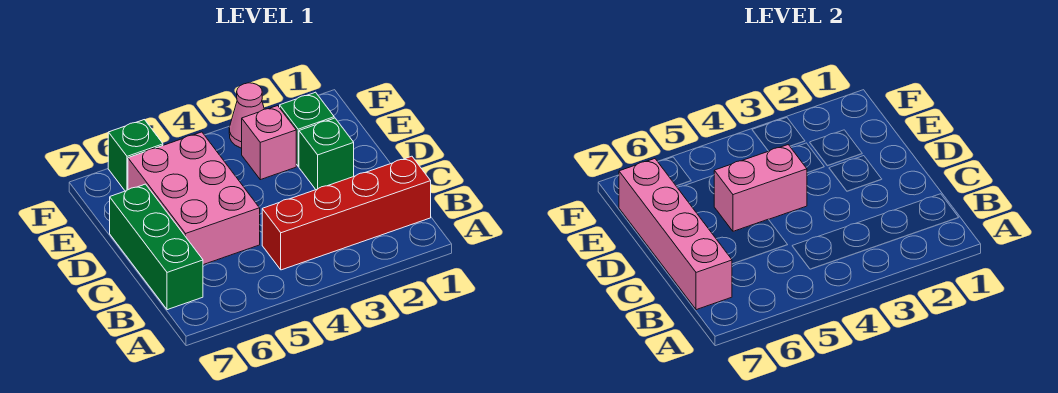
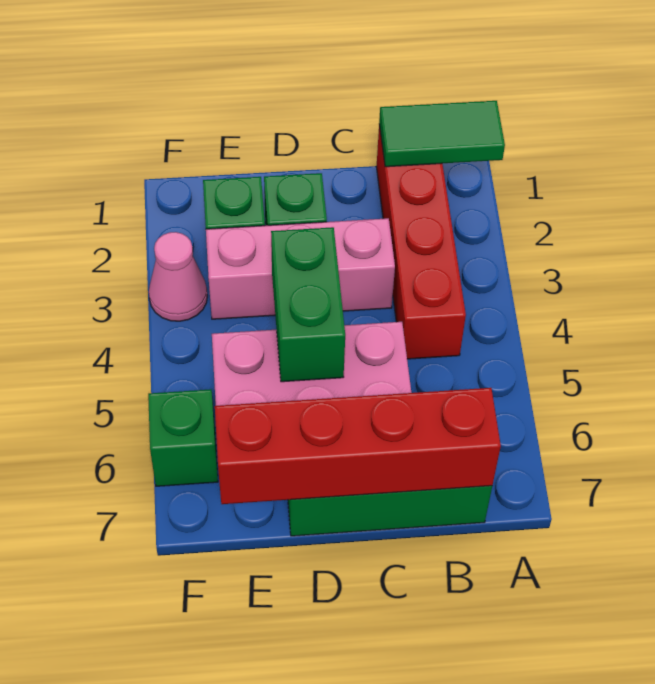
none -> green tile A1:B1 level 2
pink brick B7:E7 level 2 -> red brick B7:E7 level 2
pink brick D4:D5 level 2 -> green brick D4:D5 level 2
pink brick E3 level 1 -> pink brick C3:E3 level 1

